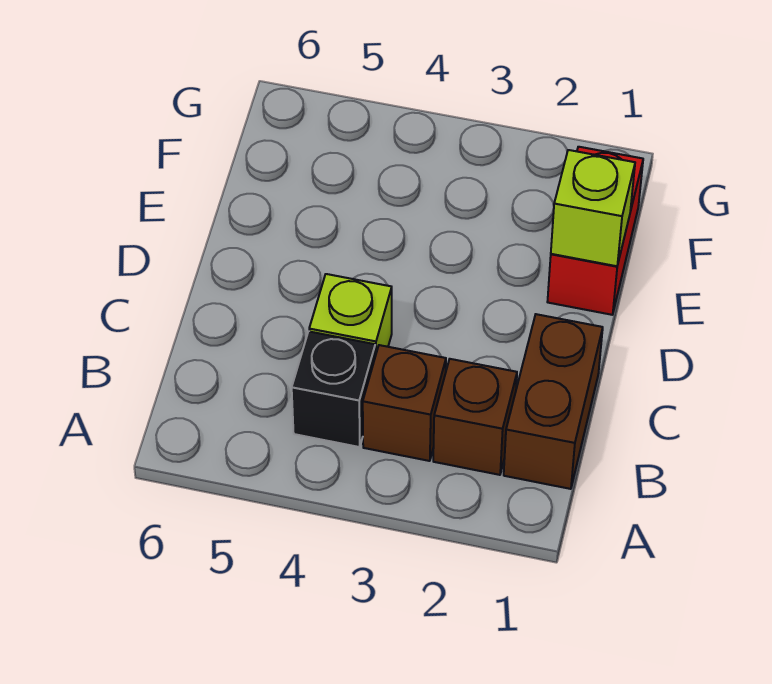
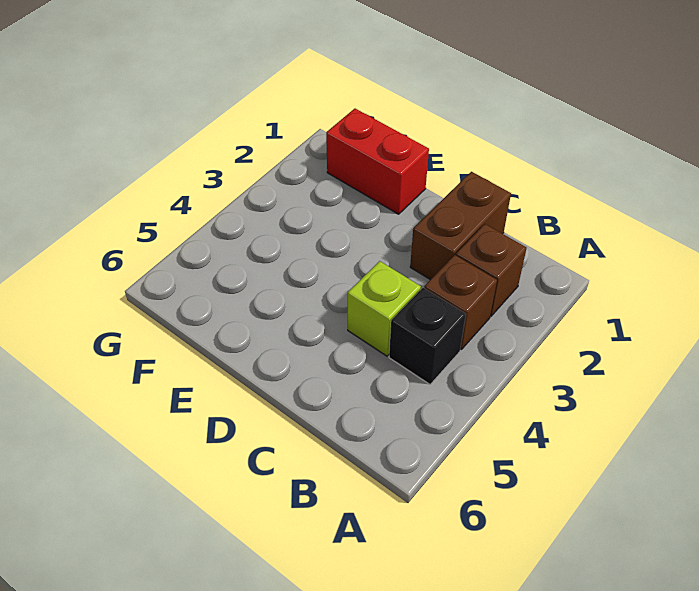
brown brick B1:C1 level 1 -> brown brick C1:C2 level 1
lime brick E1 level 2 -> none

